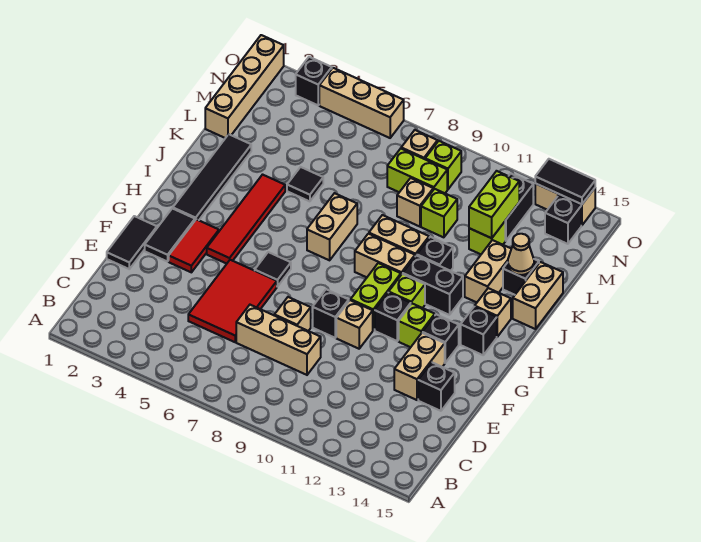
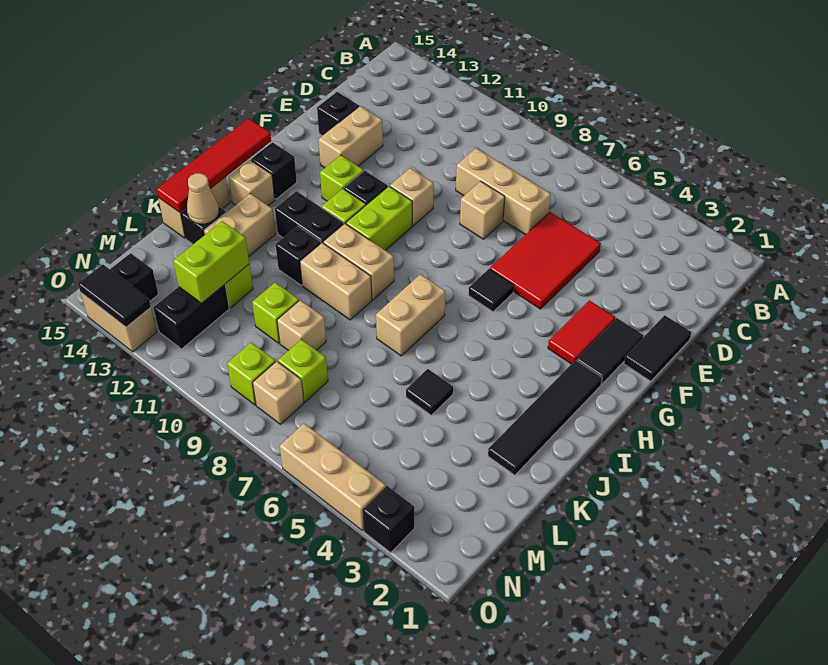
black brick F9 level 1 -> none
red tile G4:J4 level 1 -> red tile H15:K15 level 2
black brick G13 level 1 -> none
tan brick L1:O1 level 1 -> none
lime brick M8:M9 level 1 -> lime brick M8 level 1

